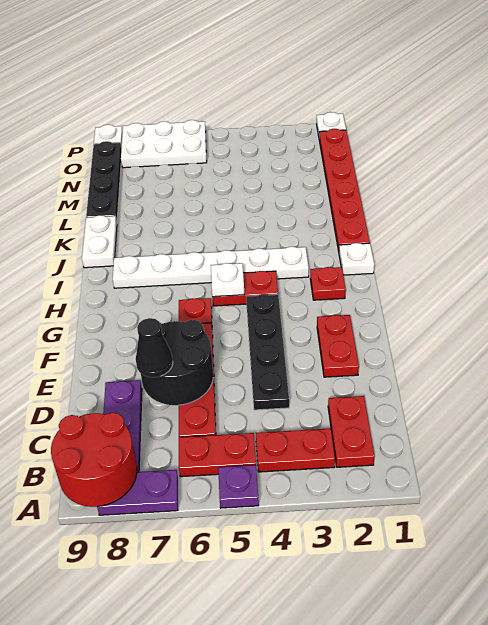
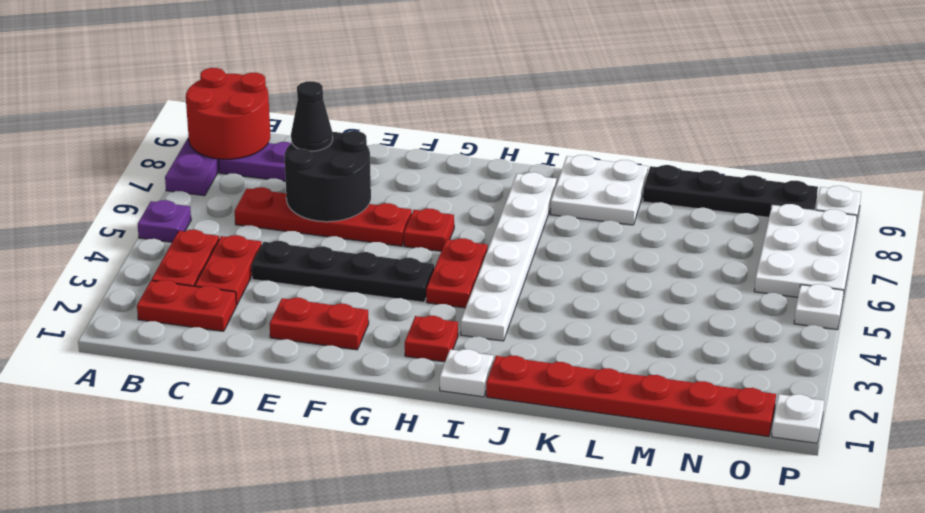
red plate B5:B6 level 1 -> red plate C3:C4 level 1
white plate H5 level 2 -> white plate P5 level 1
white plate J9:K9 level 1 -> white plate J8:K9 level 1

